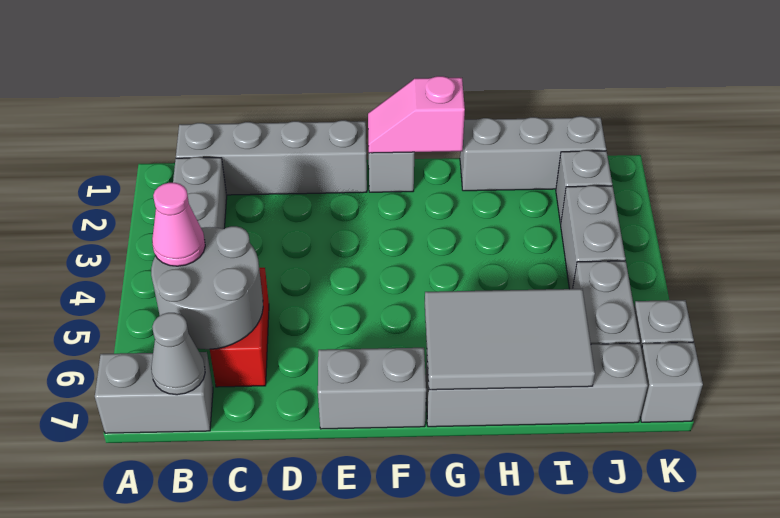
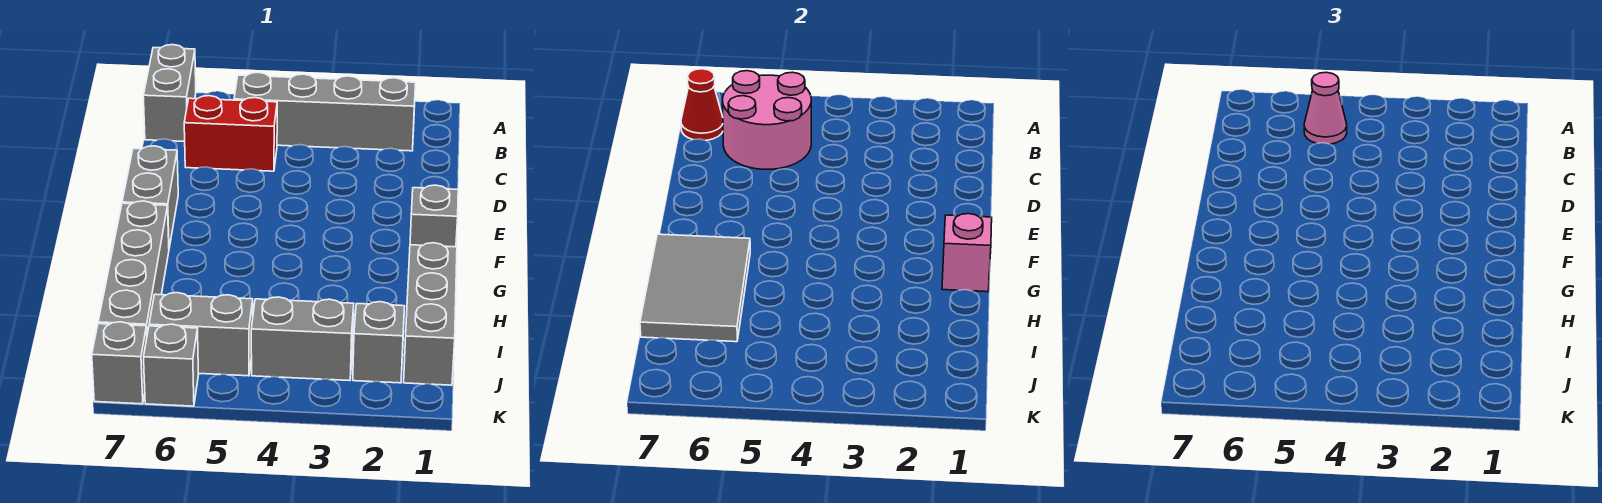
grey brick B1:E1 level 1 -> none
grey round brick B5:C6 level 2 -> pink round brick B5:C6 level 2
grey cone B7 level 2 -> red cone B7 level 2

